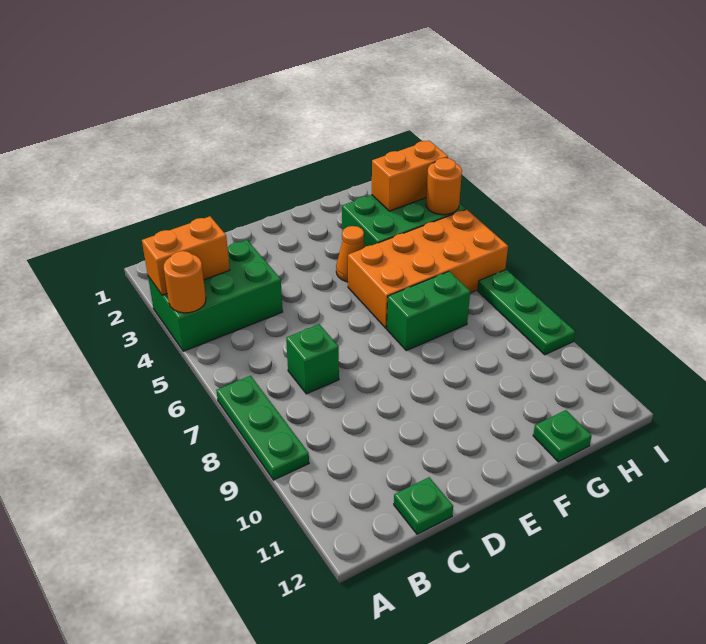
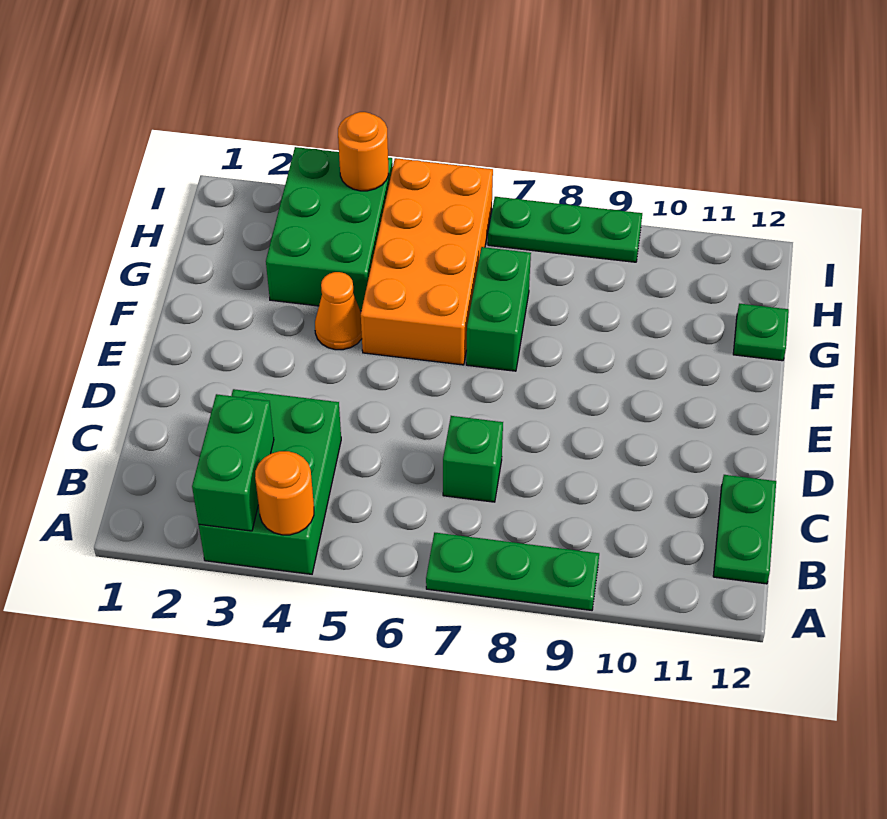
orange brick A3:B3 level 2 -> green brick A3:B3 level 2
green plate C12 level 1 -> green plate B12:C12 level 1
orange brick H3:I3 level 2 -> none

